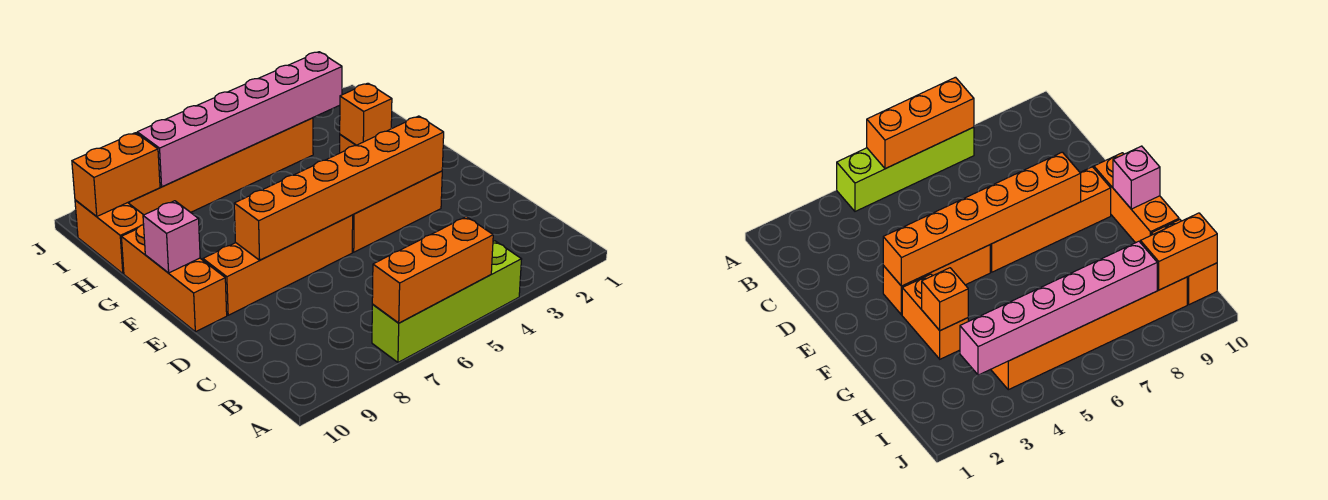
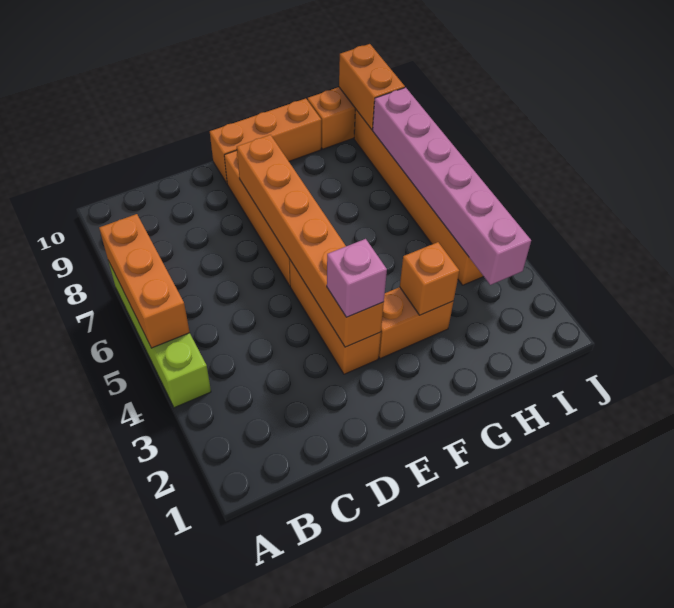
pink brick F10 level 2 -> pink brick E3 level 3

